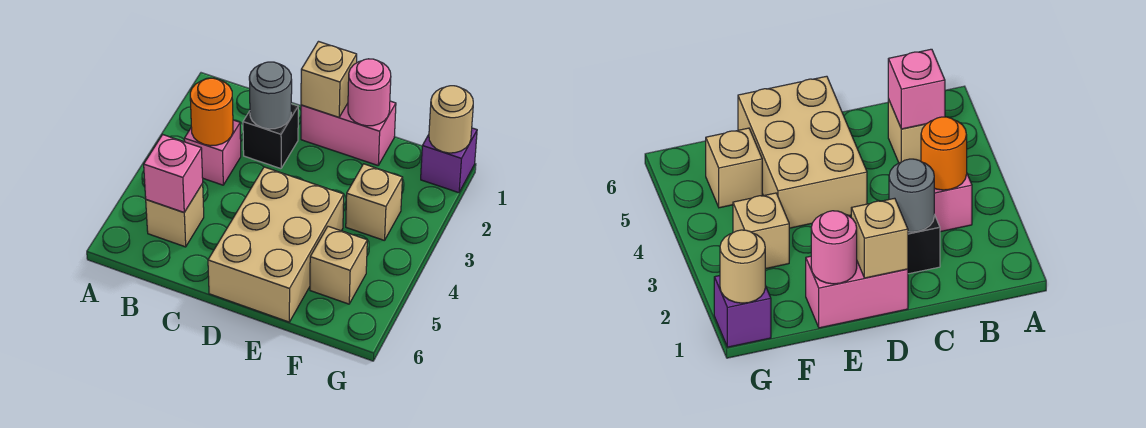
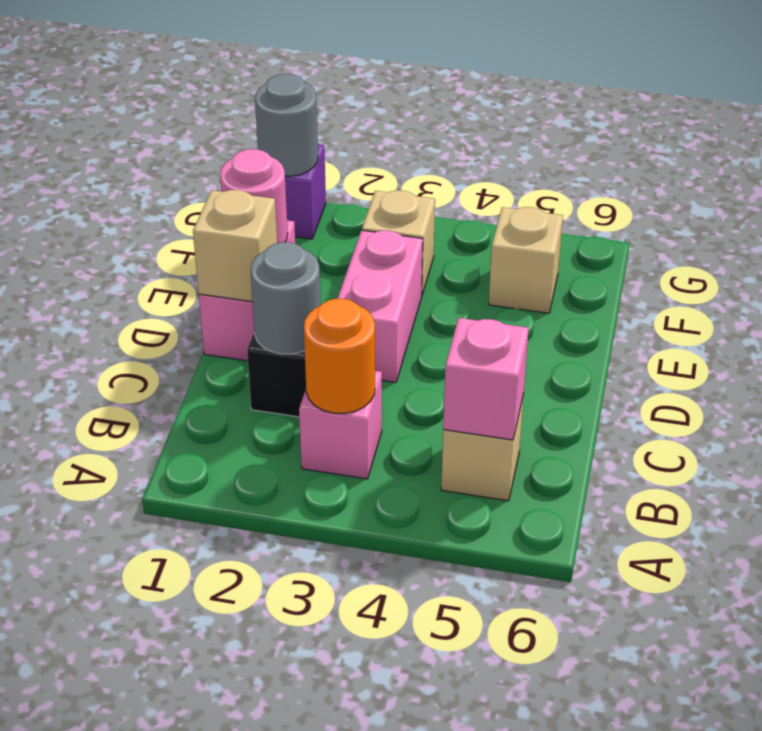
none -> pink brick D3:E3 level 1
tan brick D4:E6 level 1 -> none
tan round brick G1 level 2 -> grey round brick G1 level 2

